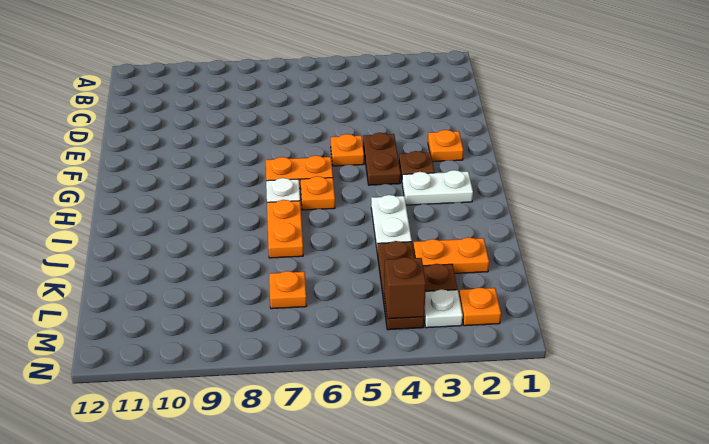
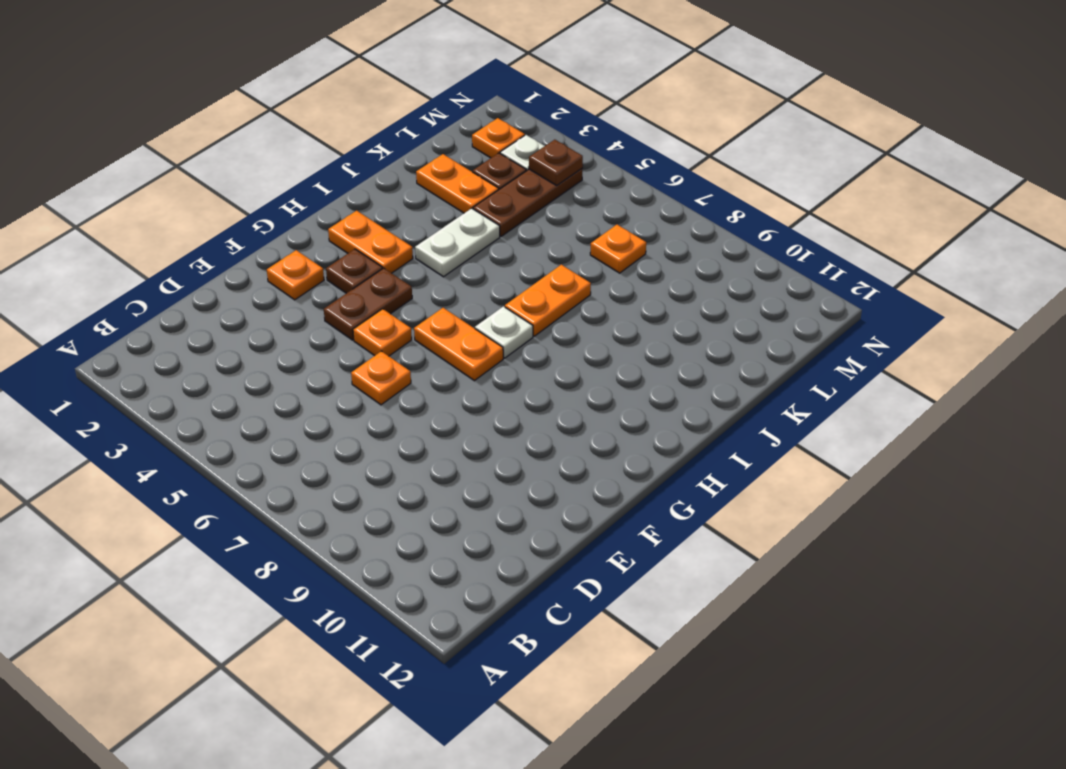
white plate H2:H3 level 1 -> orange plate H2:H3 level 1
orange plate H6 level 1 -> orange plate E6 level 1
brown brick M4 level 2 -> brown plate M4 level 2

